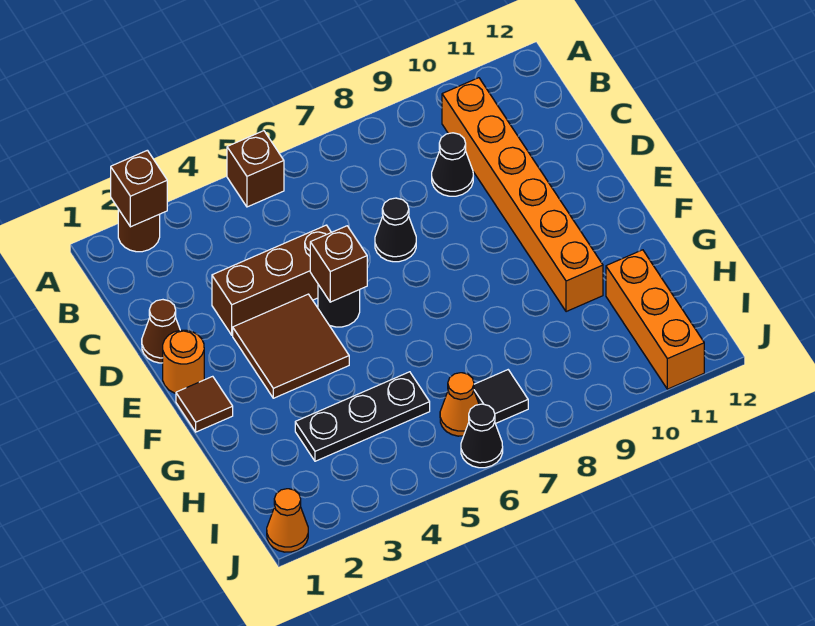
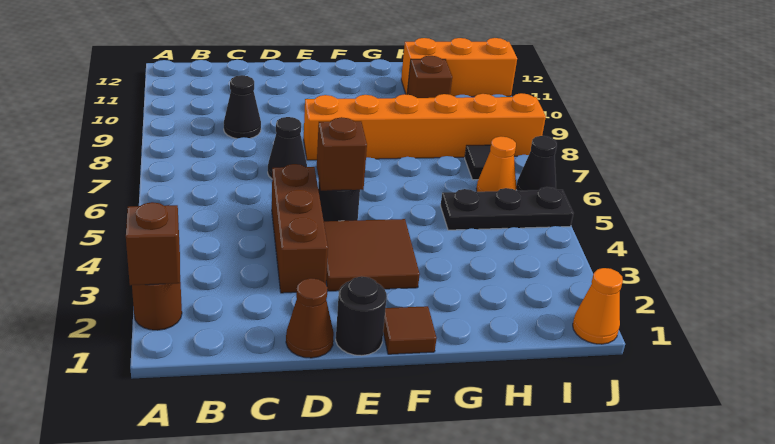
brown brick A5 level 1 -> brown brick H10 level 1
orange brick B10:G10 level 1 -> orange brick E8:J8 level 1
orange round brick E1 level 1 -> black round brick E1 level 1
black plate H3:H5 level 1 -> black plate H5:J5 level 1

